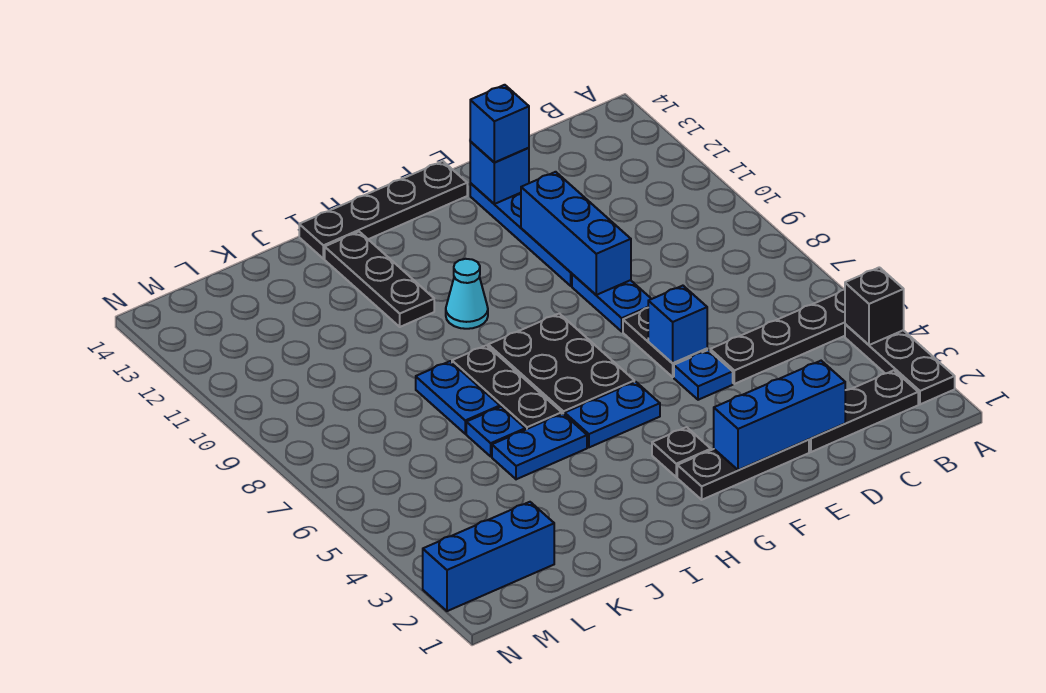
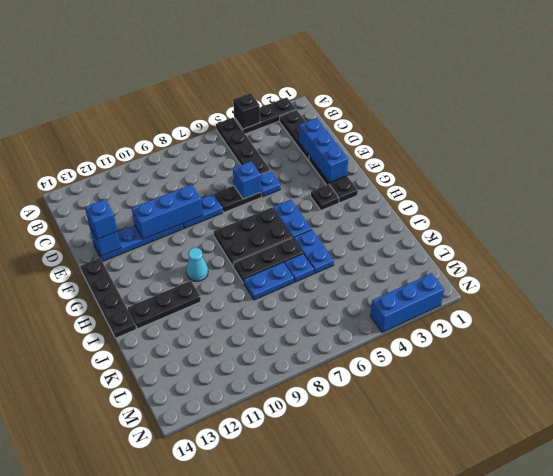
blue brick L2:N2 level 1 -> blue brick N2:N4 level 1

